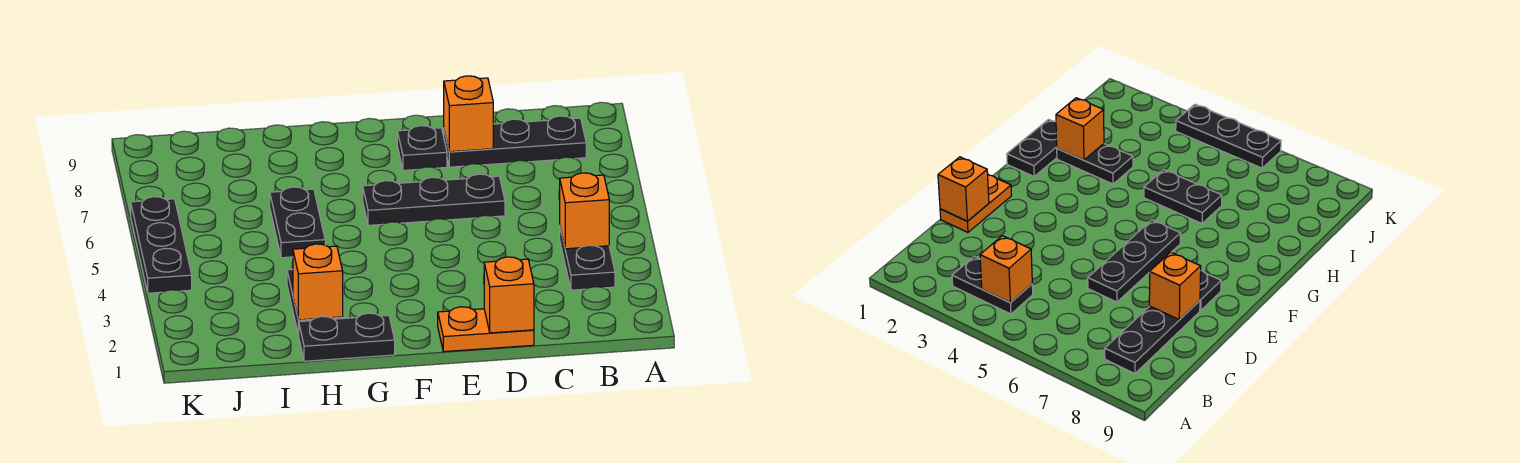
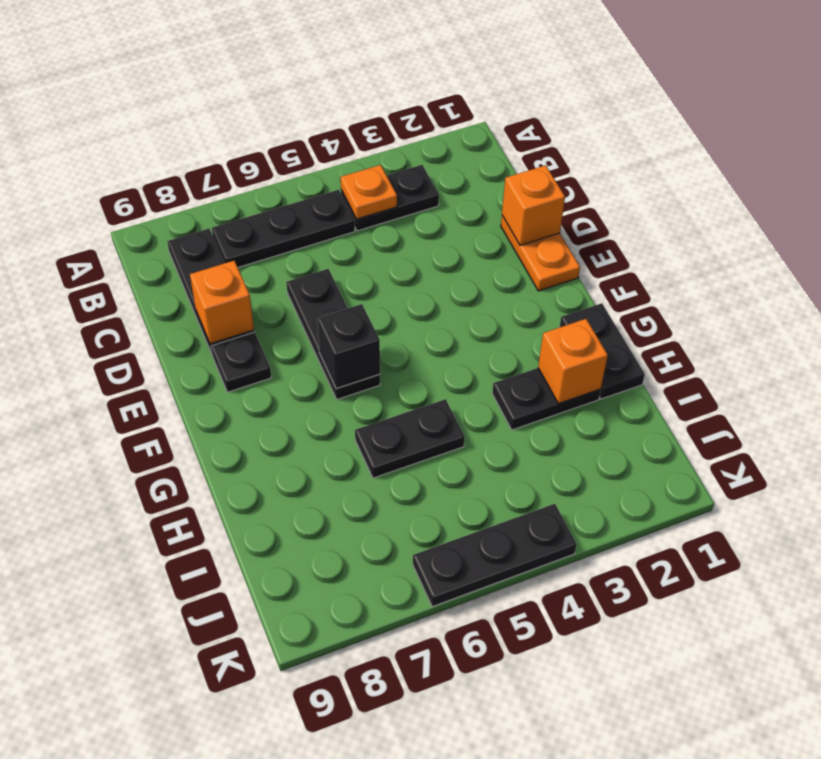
orange brick B4 level 2 -> orange plate B4 level 2
none -> black plate B5:B7 level 1
none -> black brick F6 level 2

